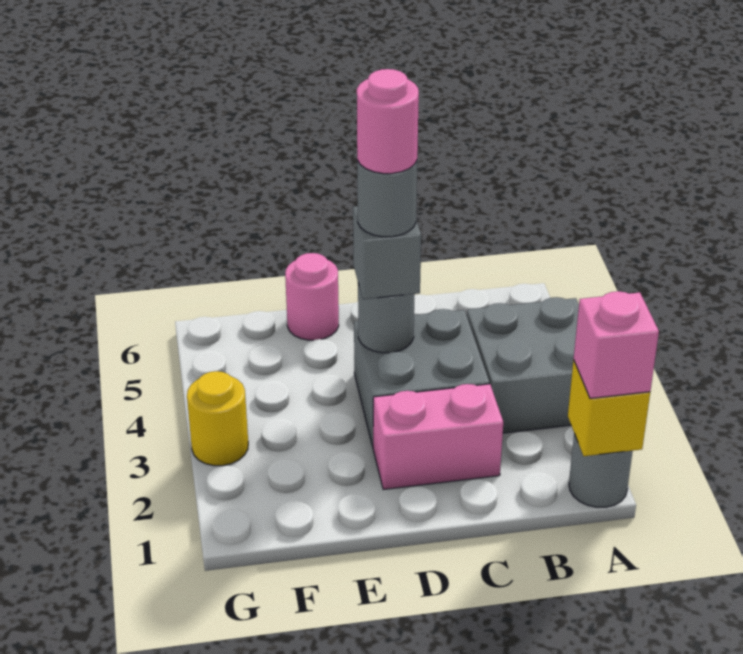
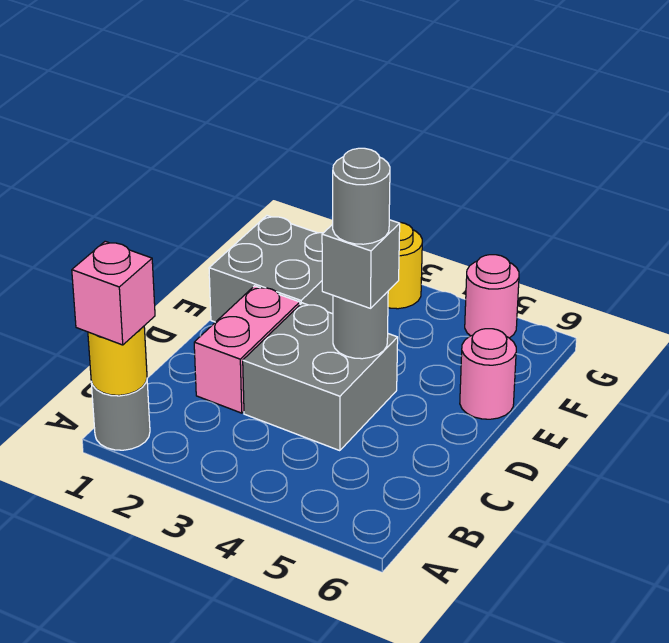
yellow brick A1 level 2 -> yellow round brick A1 level 2
grey brick A3:B4 level 1 -> grey brick E1:F2 level 1
pink round brick D4 level 5 -> pink round brick G5 level 1

